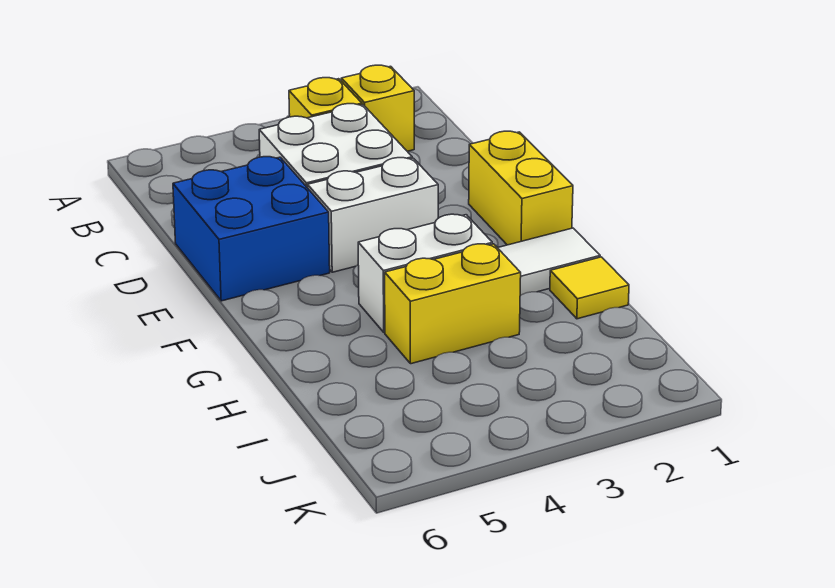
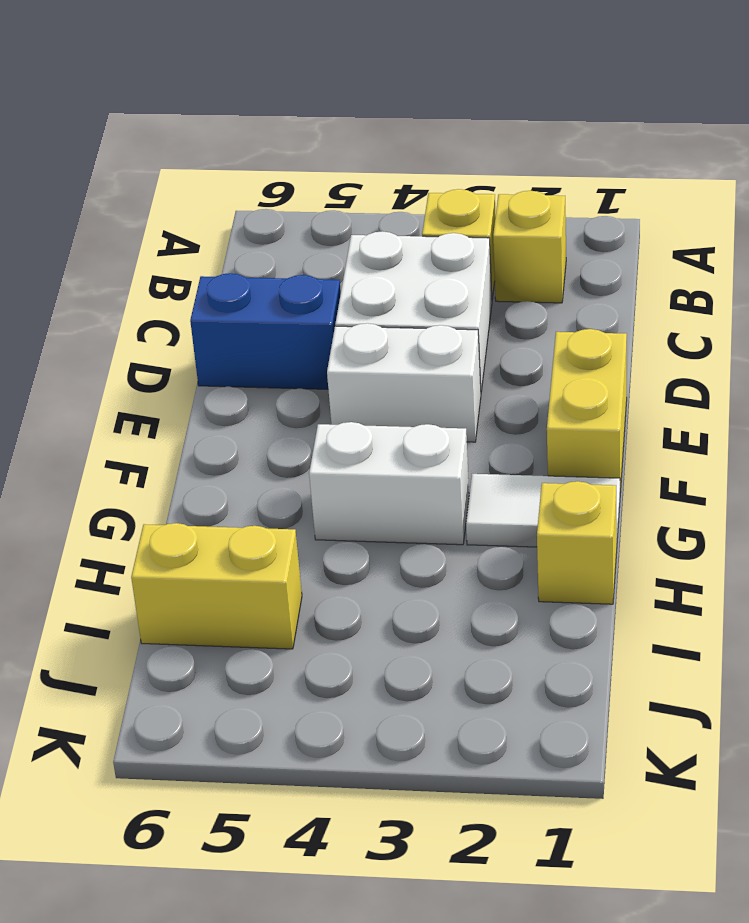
blue brick D5:E6 level 1 -> blue brick D5:D6 level 1
yellow tile H1 level 1 -> yellow brick H1 level 1
yellow brick H3:H4 level 1 -> yellow brick I5:I6 level 1

